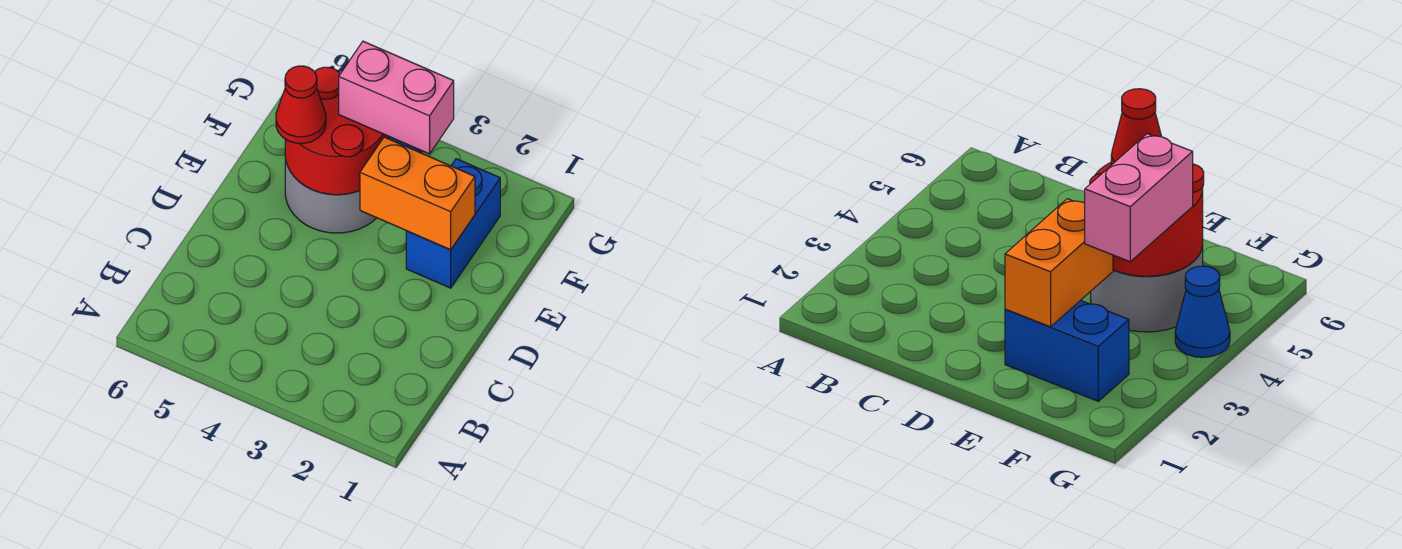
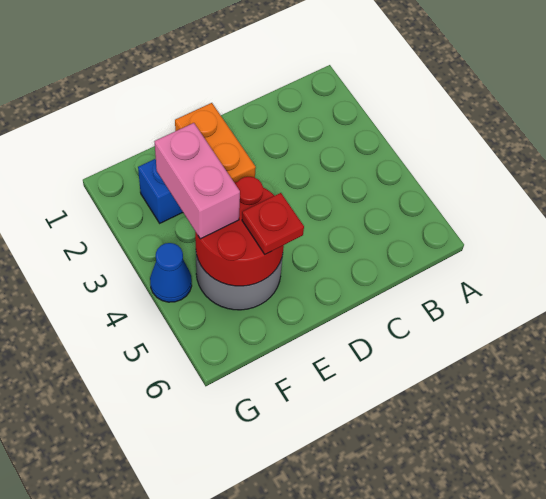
red cone E5 level 3 -> red plate E5 level 3

